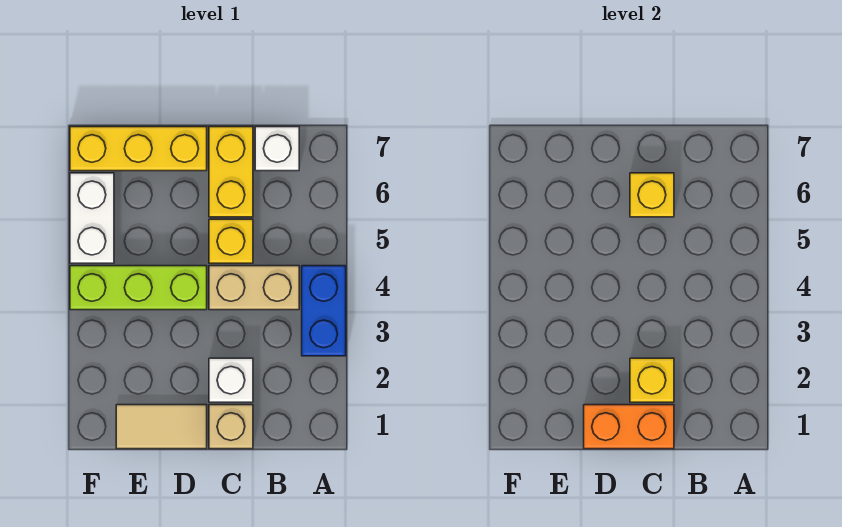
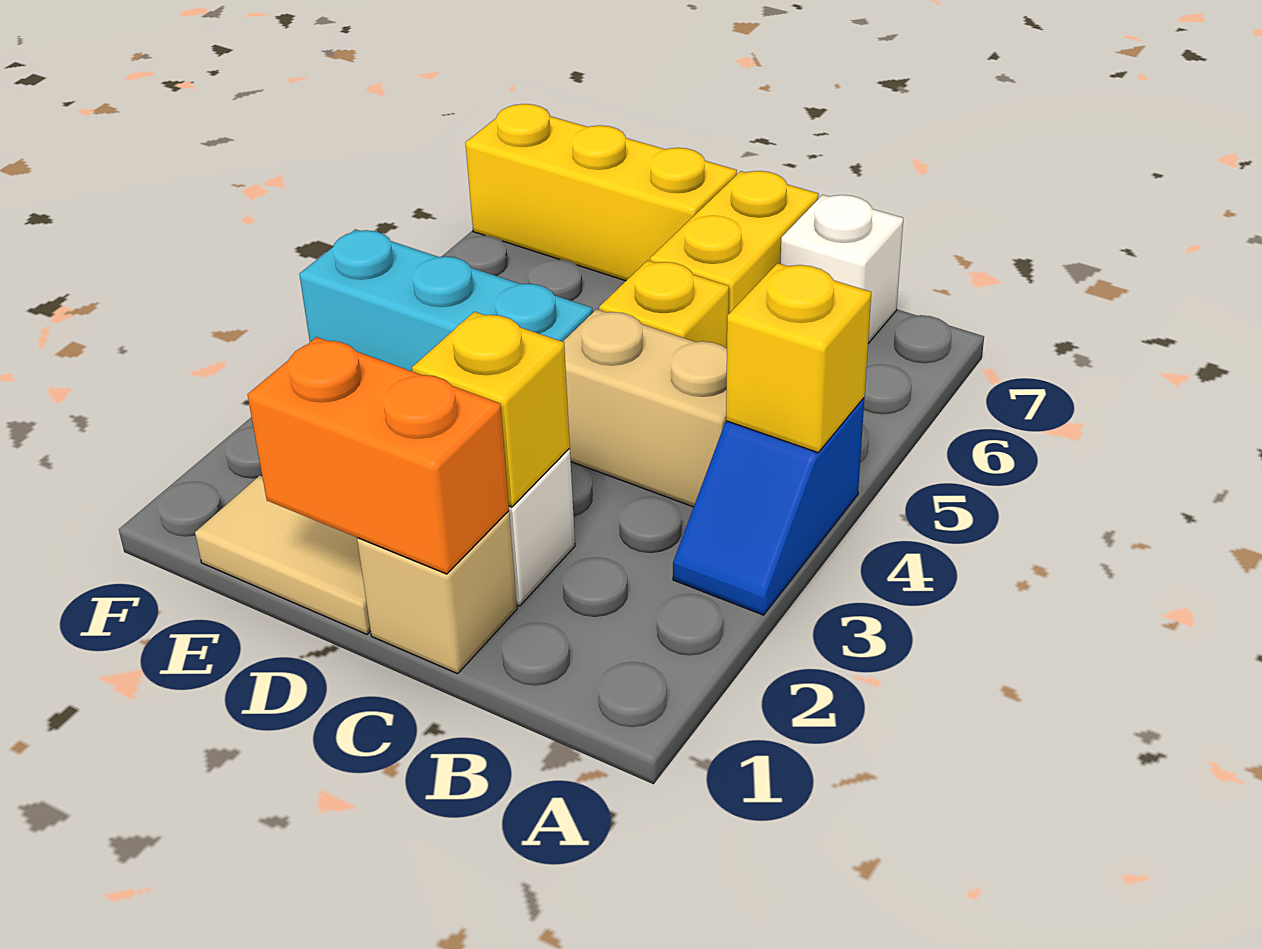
blue brick A3:A4 level 1 -> blue slope A3:A4 level 1 top 4
yellow brick C6 level 2 -> yellow brick A4 level 2
lime brick D4:F4 level 1 -> cyan brick D4:F4 level 1
white brick F5:F6 level 1 -> none

